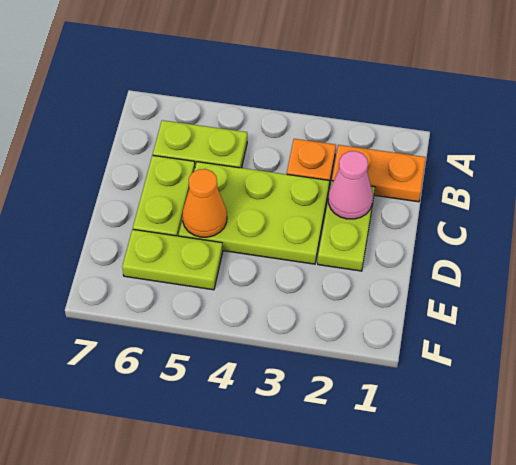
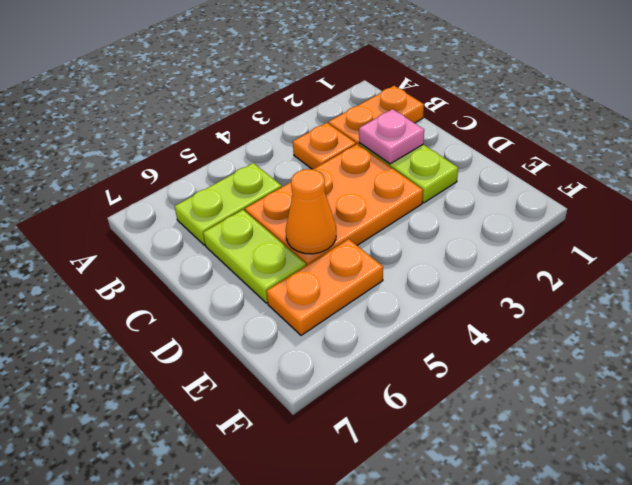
pink cone C2 level 2 -> pink plate C2 level 2
lime plate C3:D5 level 1 -> orange plate C3:D5 level 1
lime plate E5:E6 level 1 -> orange plate E5:E6 level 1

